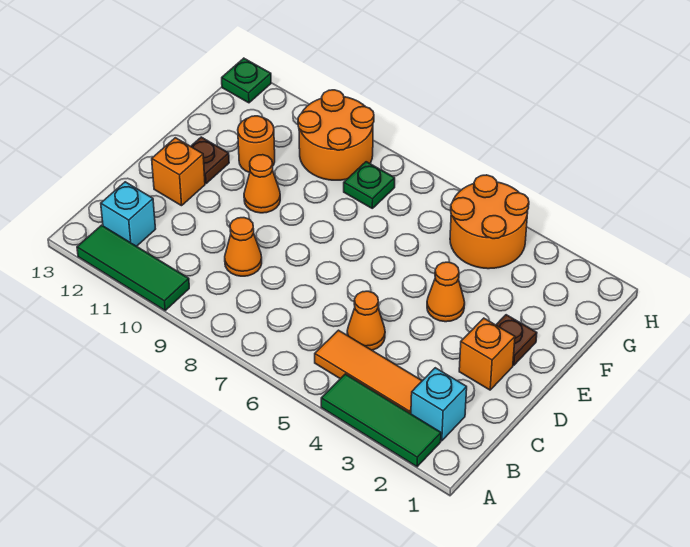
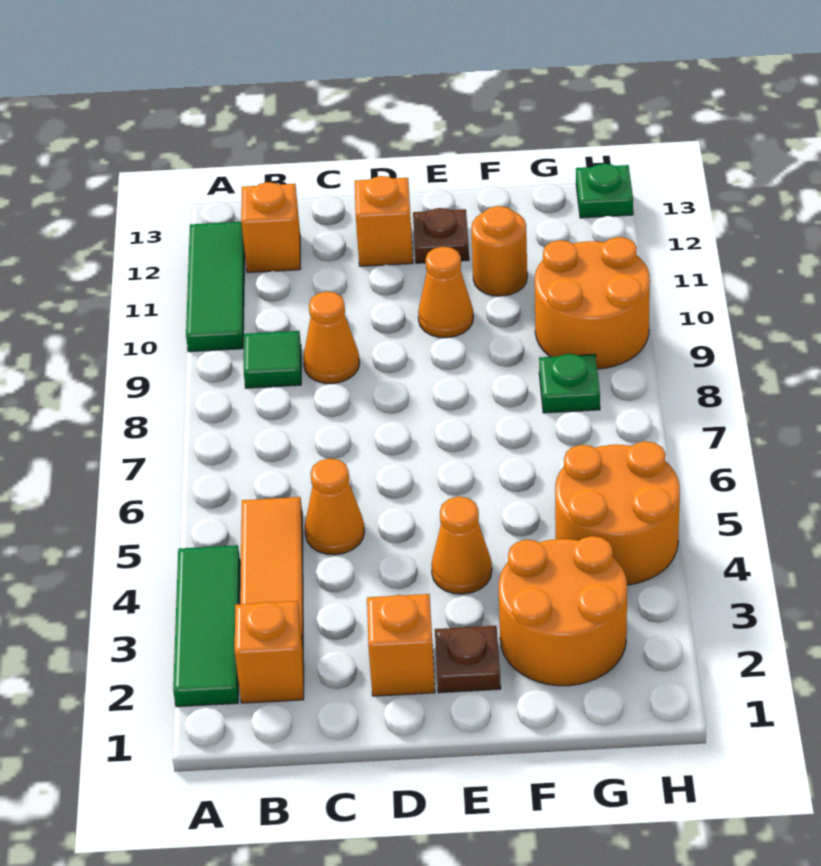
cyan brick B2 level 1 -> orange brick B2 level 1
none -> green tile B9 level 1
cyan brick B12 level 1 -> orange brick B12 level 1
none -> orange round brick F2:G3 level 1

